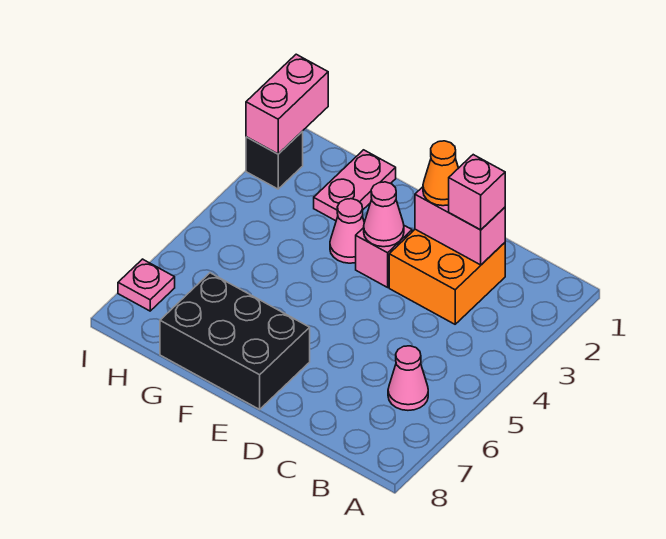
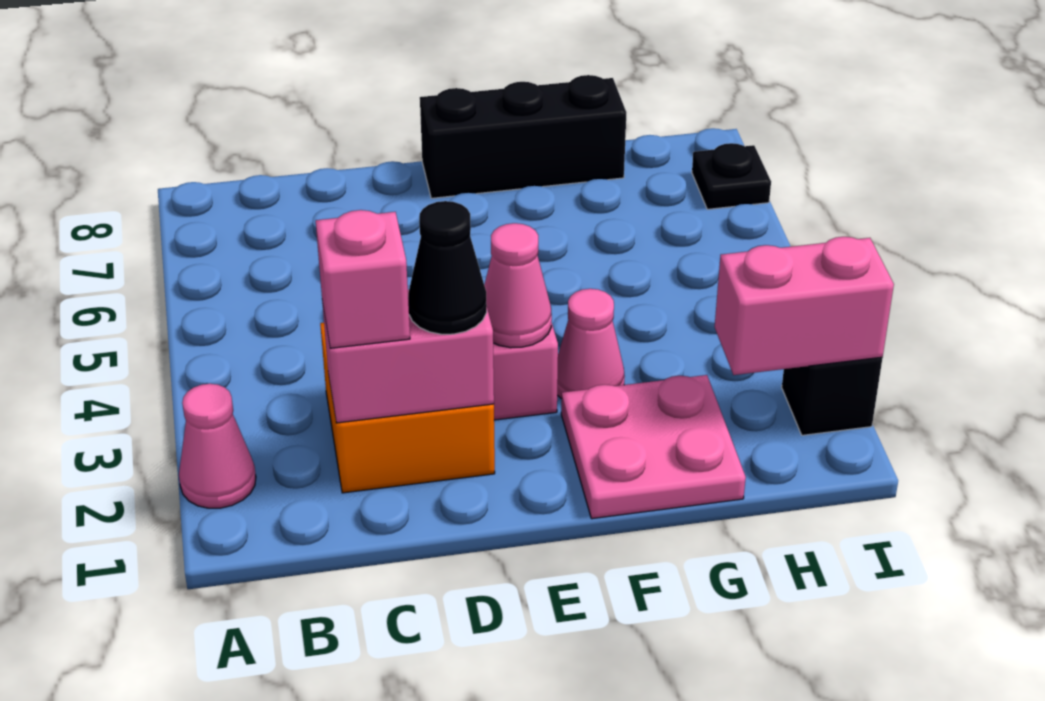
pink cone B6 level 1 -> pink cone A2 level 1
orange cone D2 level 3 -> black cone D2 level 3
black brick E7:G8 level 1 -> black brick E8:G8 level 1
pink plate G1:G2 level 1 -> pink plate F1:G2 level 1
pink brick I1:I2 level 2 -> pink brick H2:I2 level 2
pink plate I7 level 1 -> black plate I7 level 1

